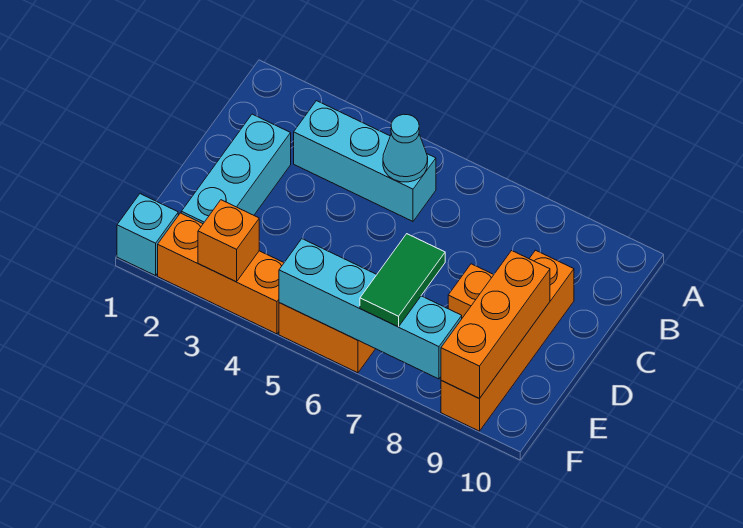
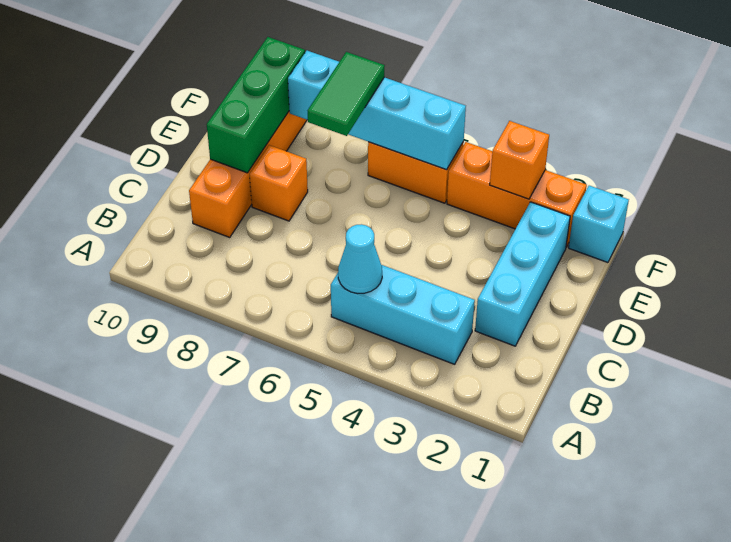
orange brick D9:F9 level 2 -> green brick D9:F9 level 2

